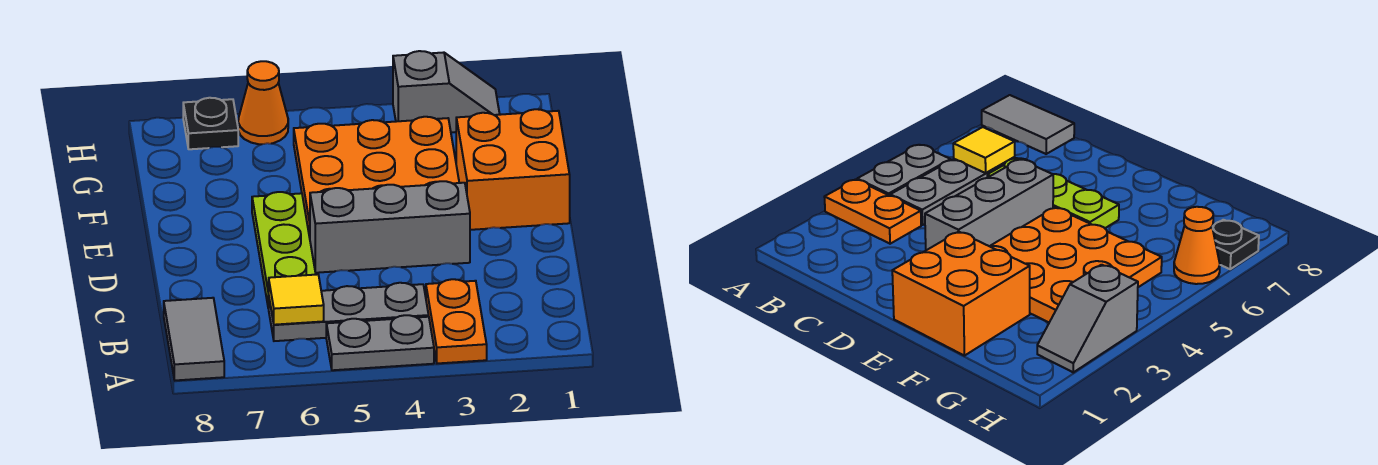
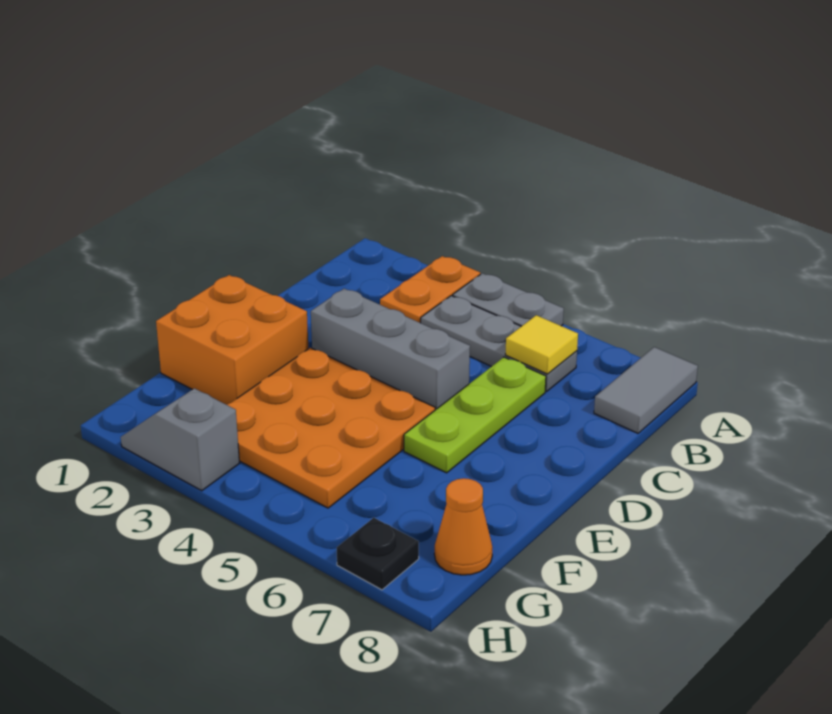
orange cone H6 level 1 -> orange cone G8 level 1

